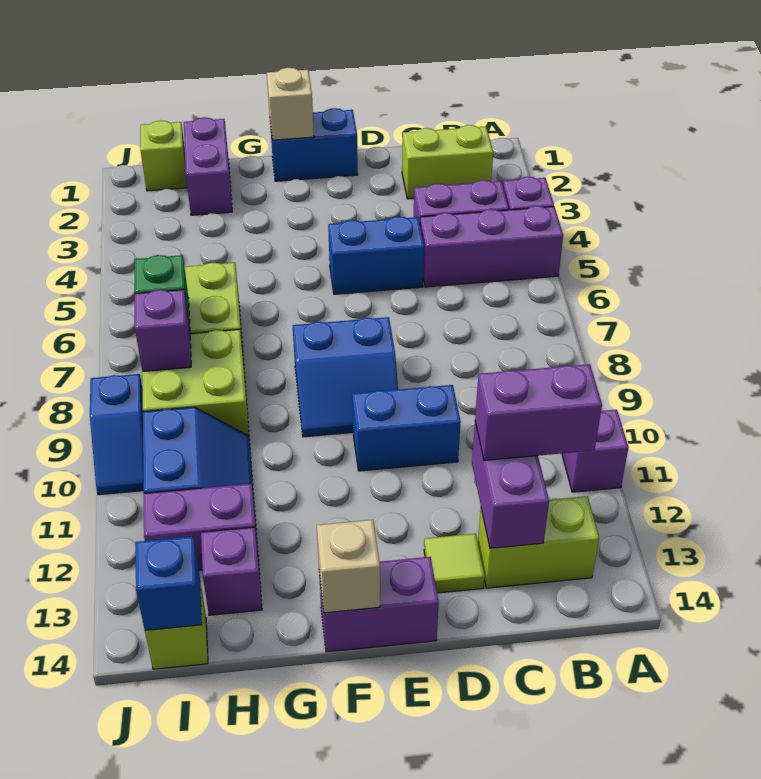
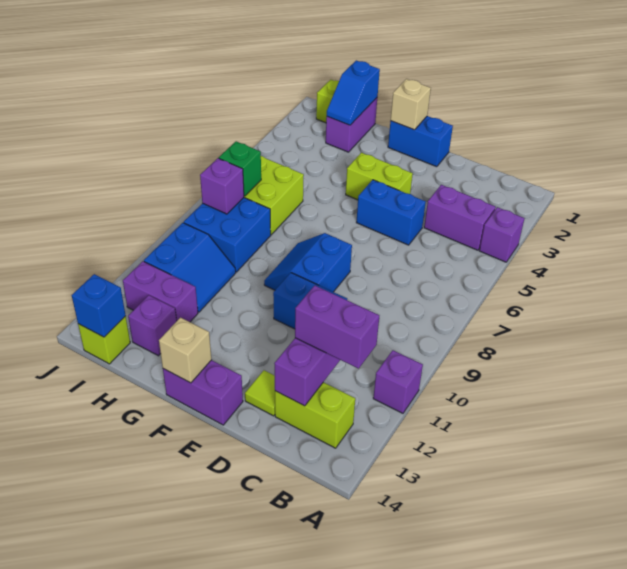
purple brick A5:C5 level 1 -> none
lime brick B2:C2 level 1 -> lime brick E4:F4 level 1
blue slope E8:F9 level 1 top 8 -> blue slope E8:F9 level 1 top E
lime brick H8:I9 level 1 -> blue brick H8:I9 level 1
blue slope J9:J10 level 1 top 9 -> blue slope H1:H2 level 2 top 1

